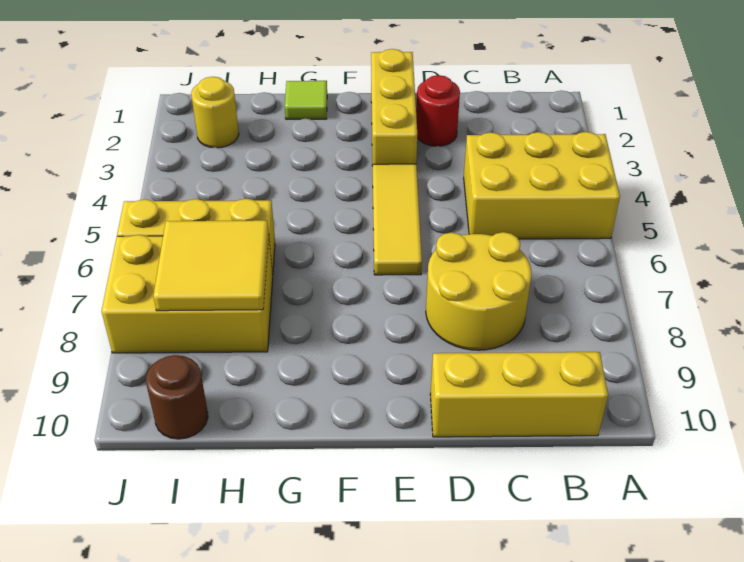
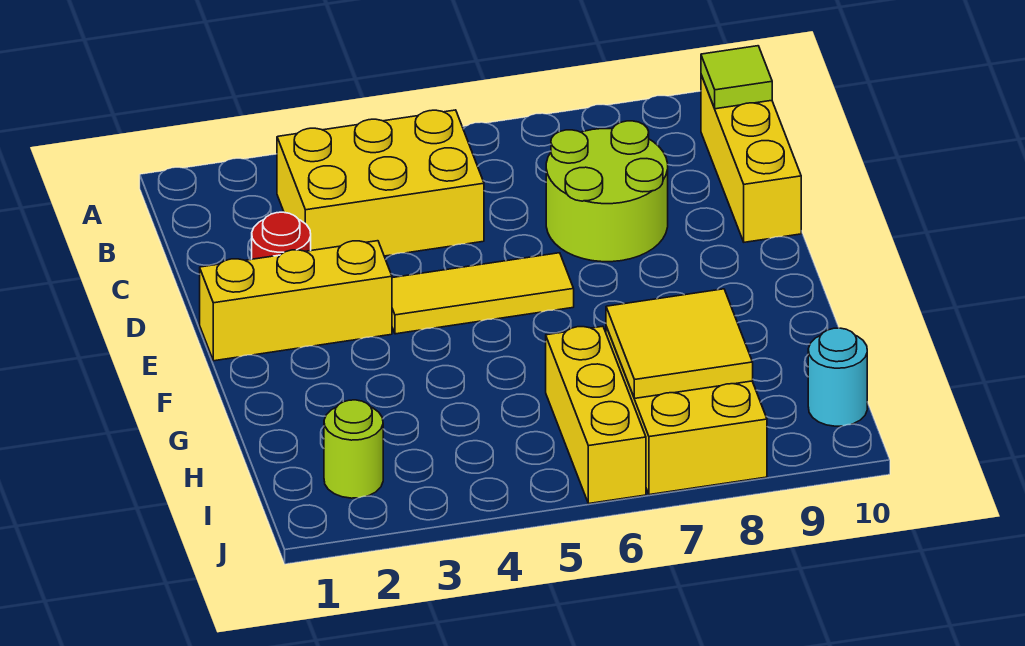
yellow brick A4:C5 level 1 -> yellow brick B3:C5 level 1
yellow round brick C7:D8 level 1 -> lime round brick C7:D8 level 1
lime tile G1 level 1 -> lime tile B10 level 2
yellow round brick I2 level 1 -> lime round brick I2 level 1
brown round brick I10 level 1 -> cyan round brick I10 level 1

